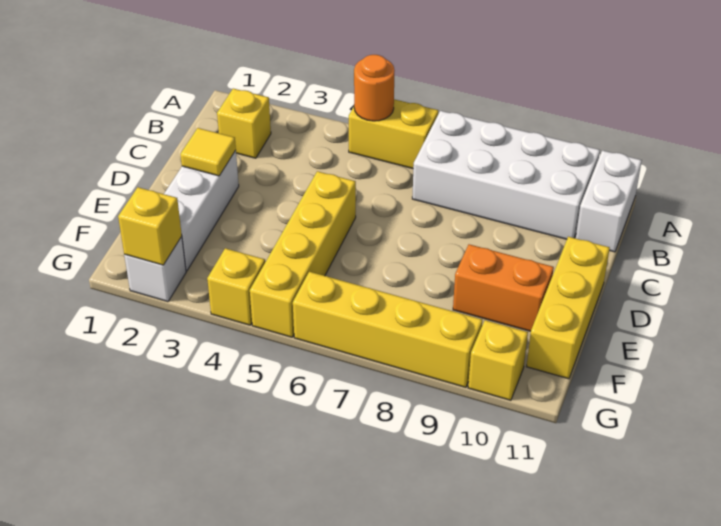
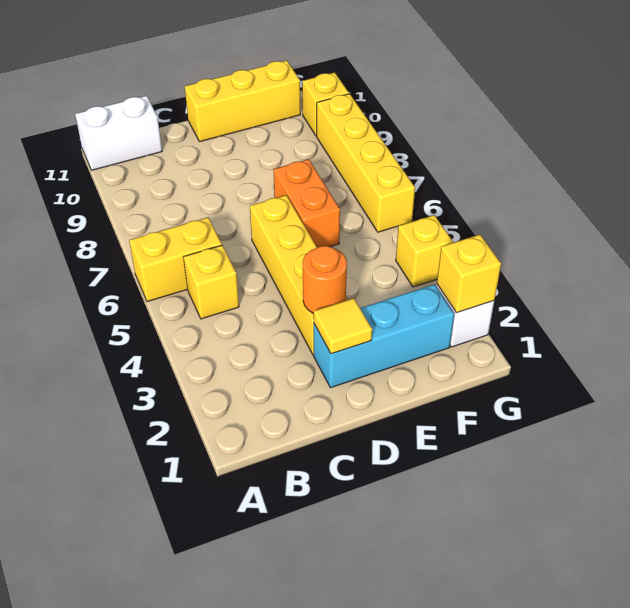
yellow brick A5:A6 level 1 -> yellow brick A6:B6 level 1
orange round brick A5 level 2 -> orange round brick D3 level 2
white brick A7:B10 level 1 -> none
yellow brick B2 level 1 -> yellow brick B5 level 1
white brick D2:F2 level 1 -> cyan brick D2:F2 level 1
yellow brick D5:G5 level 1 -> yellow brick D3:D6 level 1
orange brick E9:E10 level 1 -> orange brick E6:E7 level 1

